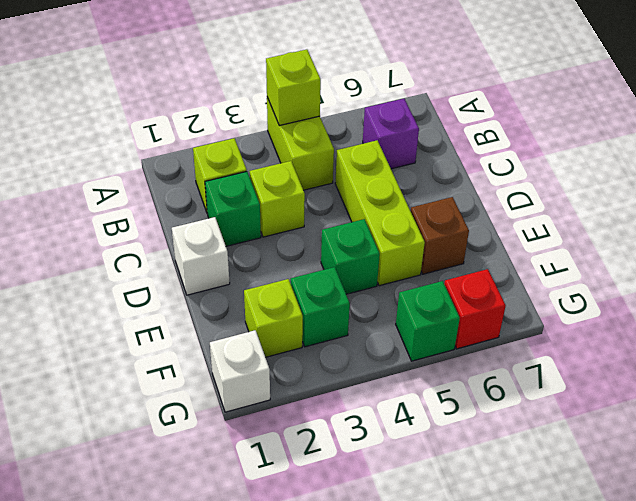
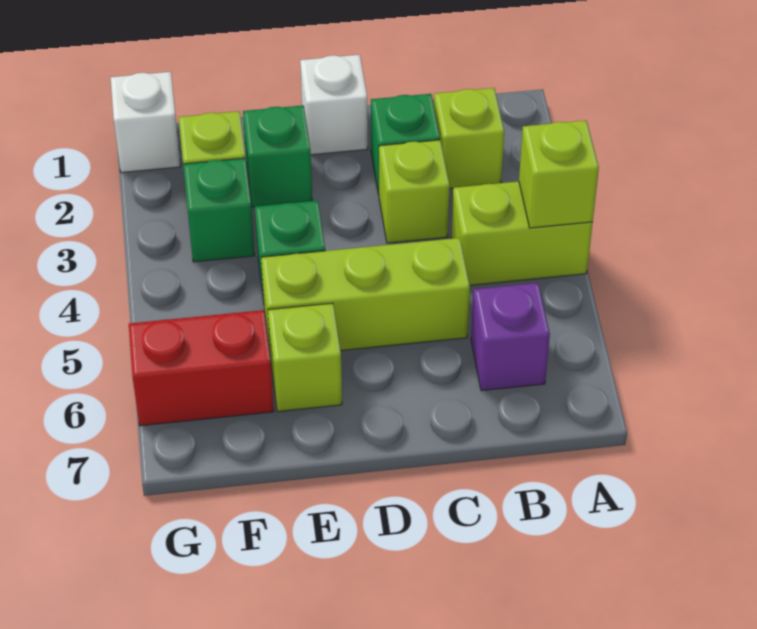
brown brick E6 level 1 -> lime brick E6 level 1
green brick G5 level 1 -> green brick E2 level 1
red brick G6 level 1 -> red brick F6:G6 level 1

